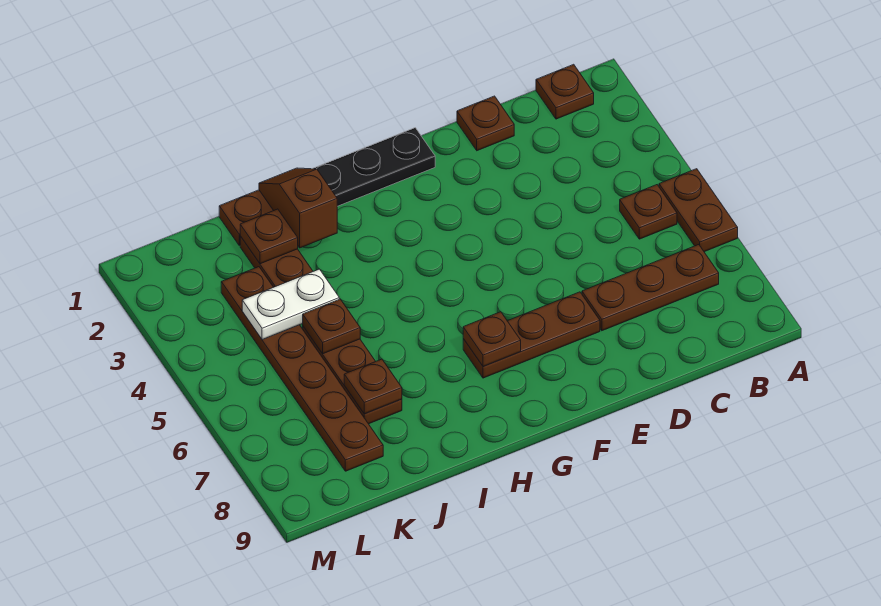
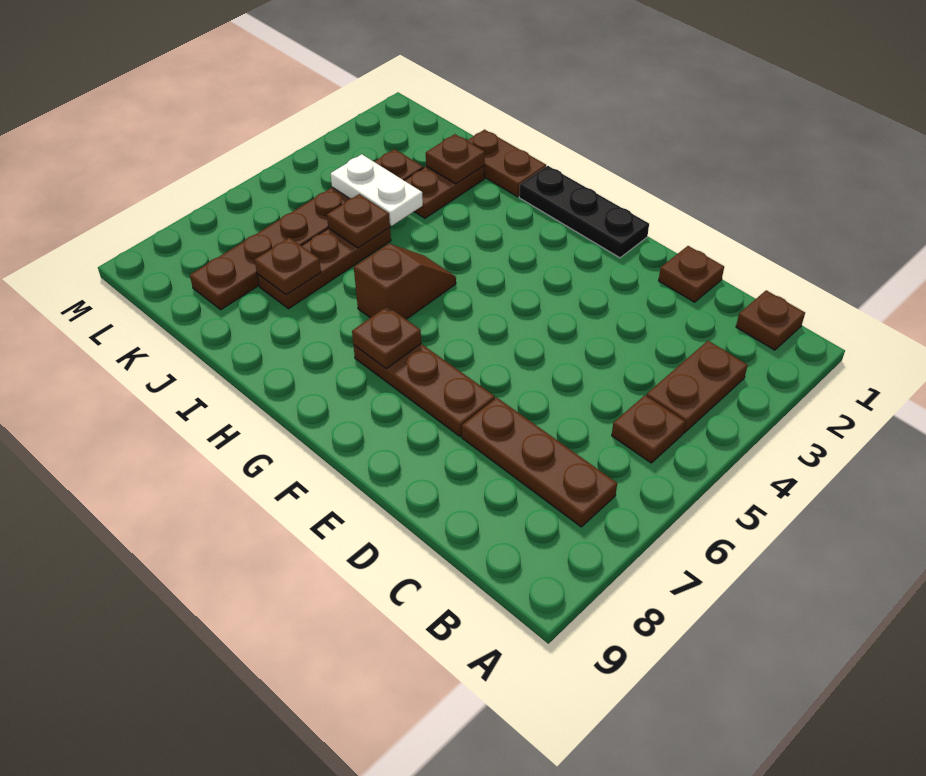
brown plate A5:A6 level 1 -> brown plate B3:B4 level 1
brown slope I1:I2 level 2 top 2 -> brown slope H5:H6 level 1 top 6

